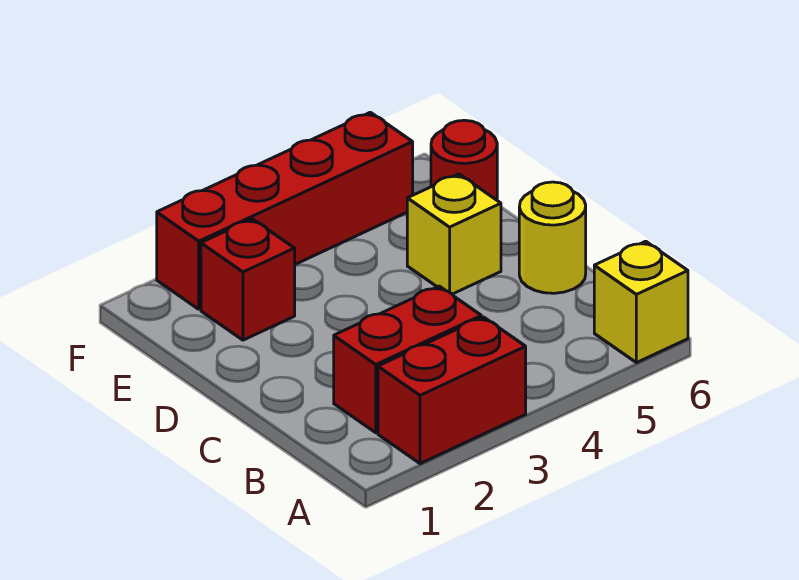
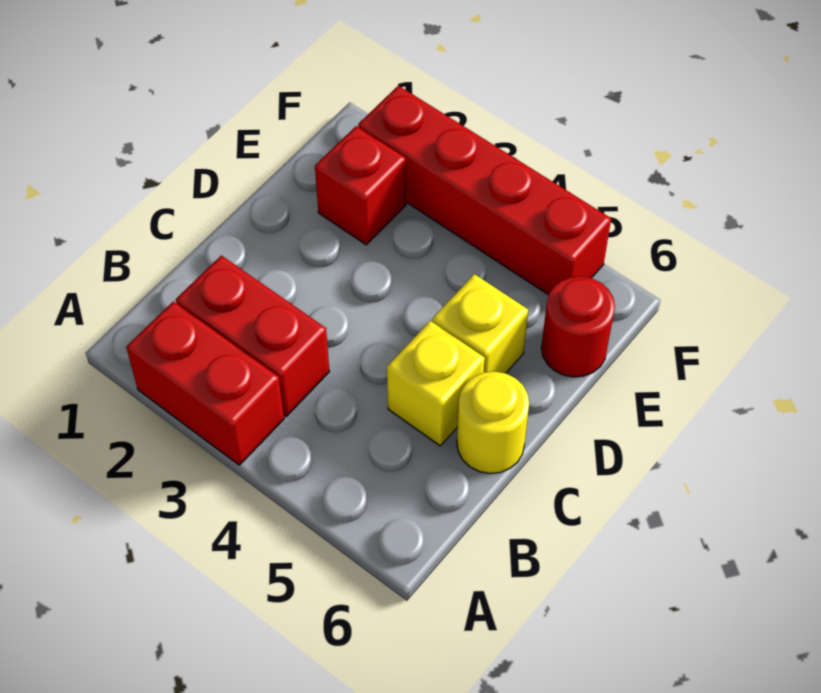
yellow brick A6 level 1 -> yellow brick C5 level 1

